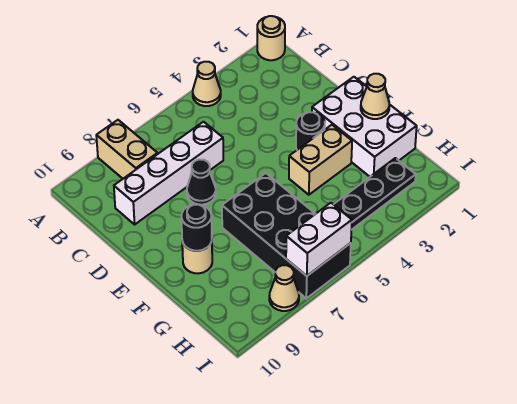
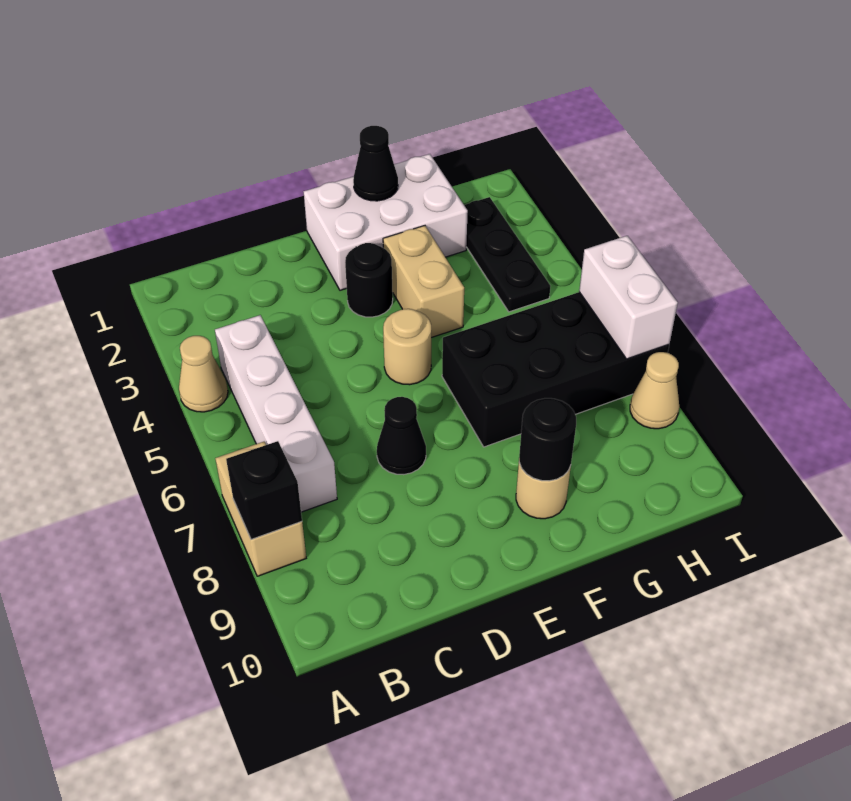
tan round brick A1 level 1 -> tan round brick E5 level 1
tan brick A8:B8 level 1 -> tan brick A7:A8 level 1
none -> black brick A8 level 2
white brick C6:C9 level 1 -> white brick B4:B7 level 1
tan cone F1 level 2 -> black cone F1 level 2

